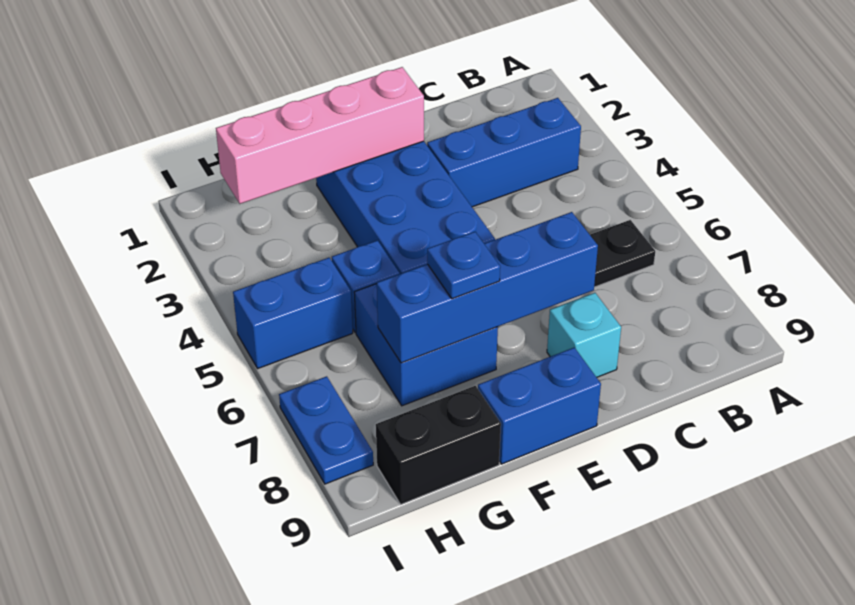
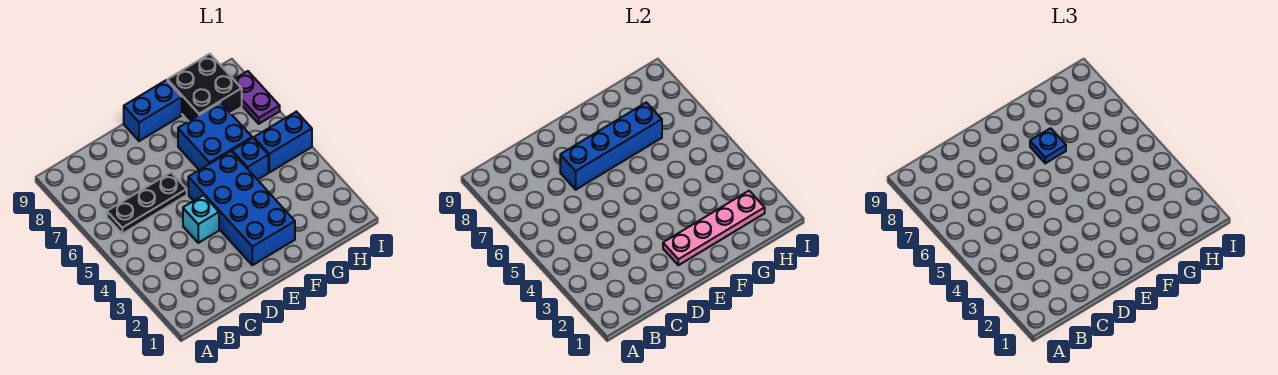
blue brick B3:D3 level 1 -> none
cyan brick D8 level 1 -> cyan brick D4 level 1
pink brick E2:H2 level 2 -> pink plate E2:H2 level 2
black brick G9:H9 level 1 -> black brick G8:H9 level 1
blue plate I7:I8 level 1 -> purple plate I7:I8 level 1

